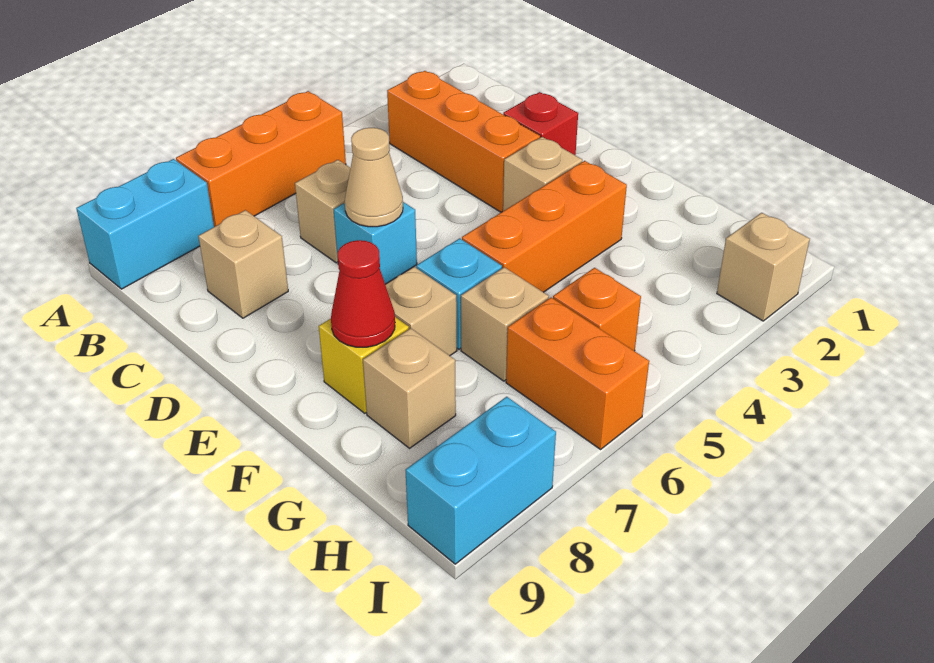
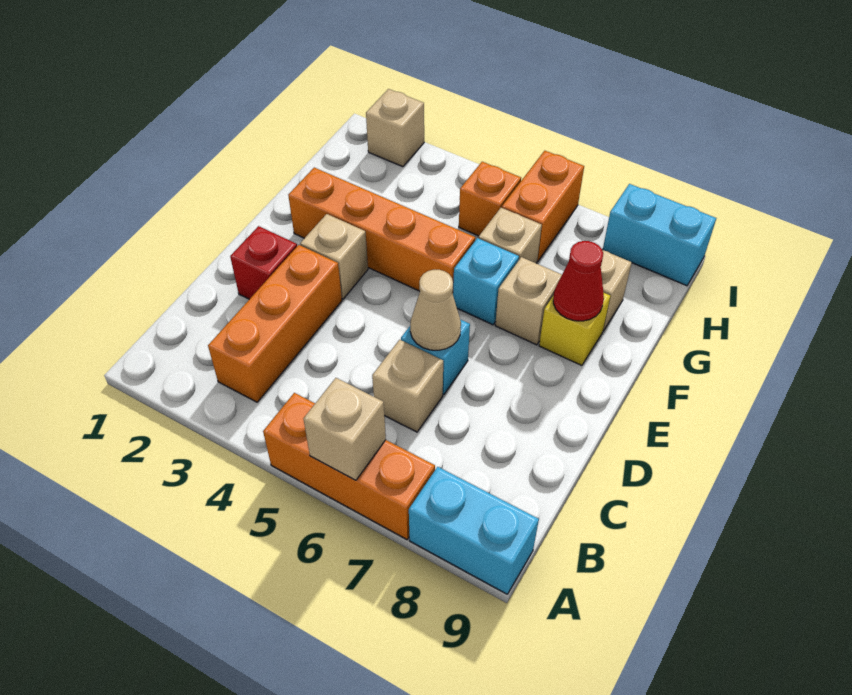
tan brick C8 level 1 -> tan brick A6 level 2
orange brick F3:F5 level 1 -> orange brick F2:F5 level 1

